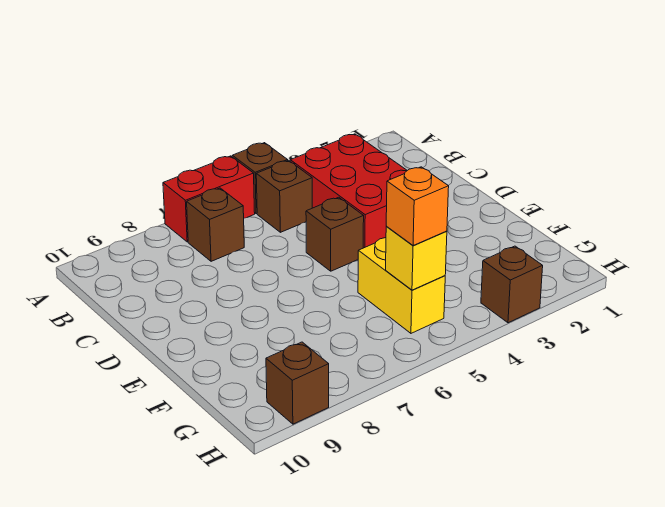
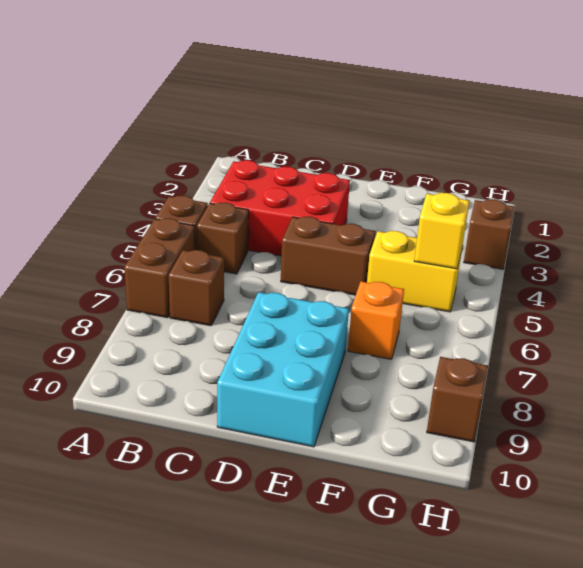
red brick A6:A7 level 1 -> brown brick A6:A7 level 1
brown brick D5 level 1 -> brown brick D5:E5 level 1
none -> cyan brick D8:E10 level 1
orange brick G5 level 3 -> orange brick F7 level 1

